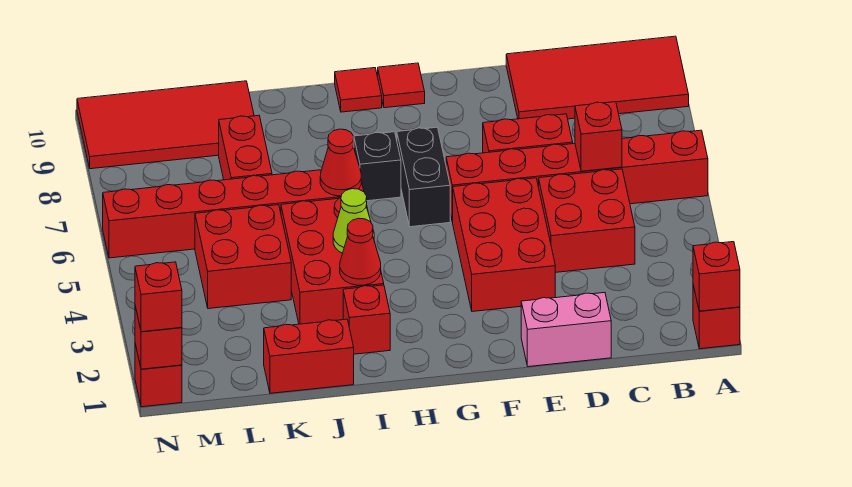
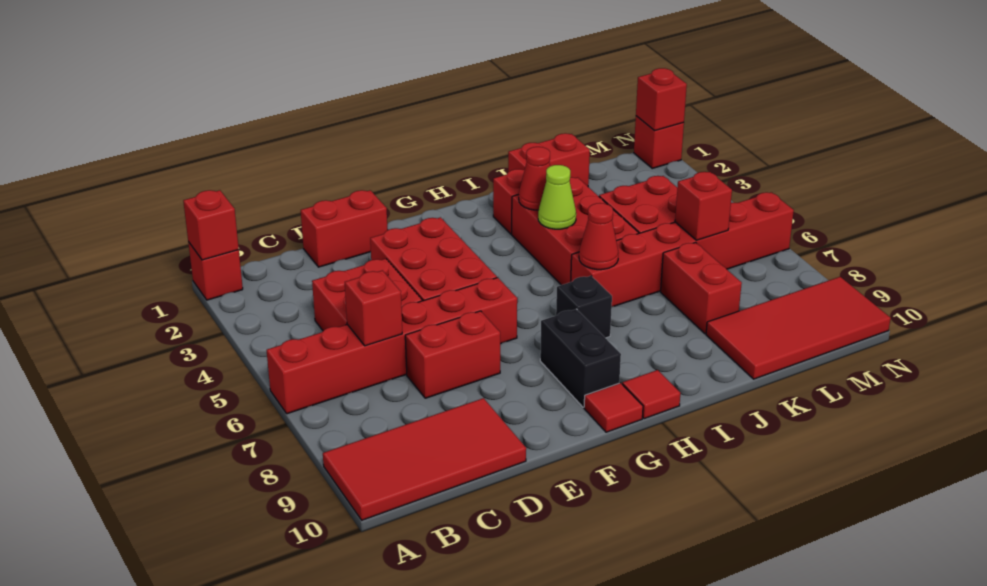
pink brick D1:E1 level 1 -> red brick D1:E1 level 1
black brick G6:G7 level 1 -> black brick G8:G9 level 1
red brick N1 level 3 -> red brick L6 level 2

